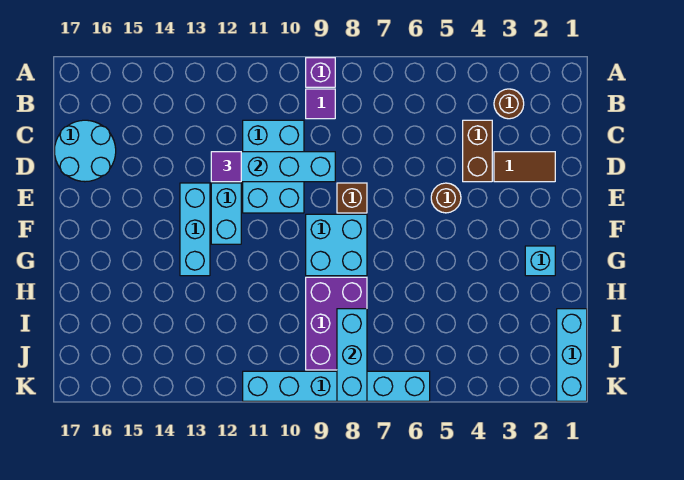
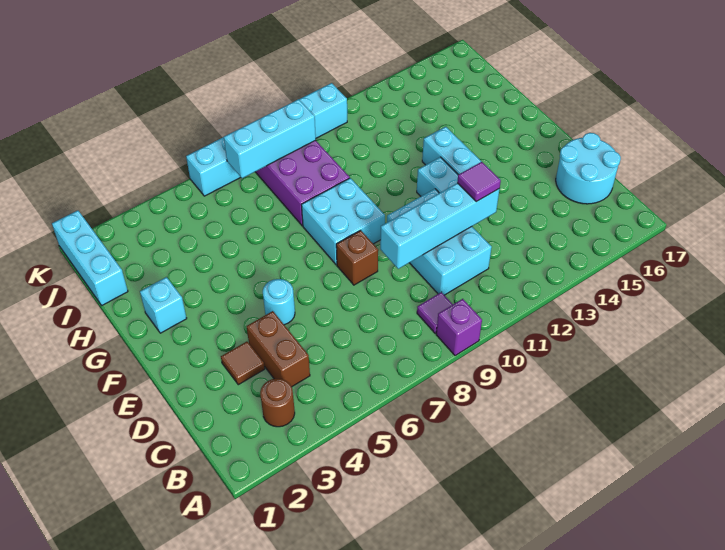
brown tile D2:D3 level 1 -> brown tile D3 level 1
brown round brick E5 level 1 -> cyan round brick E5 level 1
cyan brick I8:K8 level 2 -> cyan brick J7:J9 level 2

